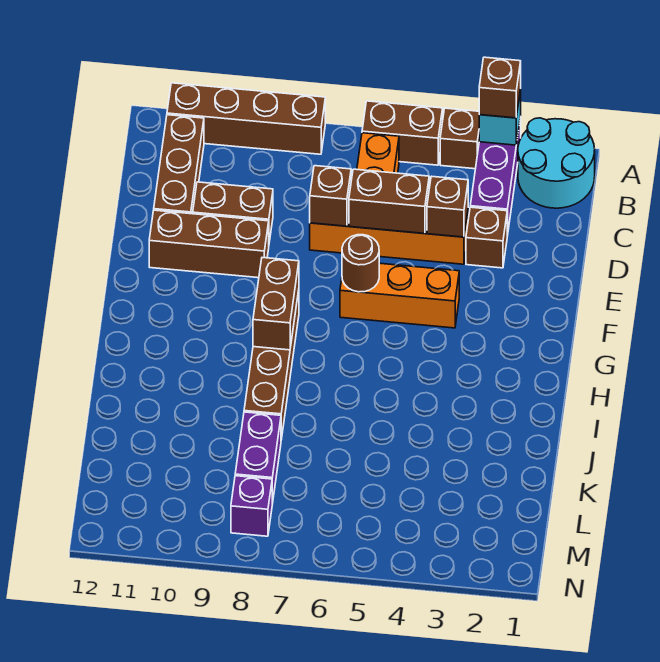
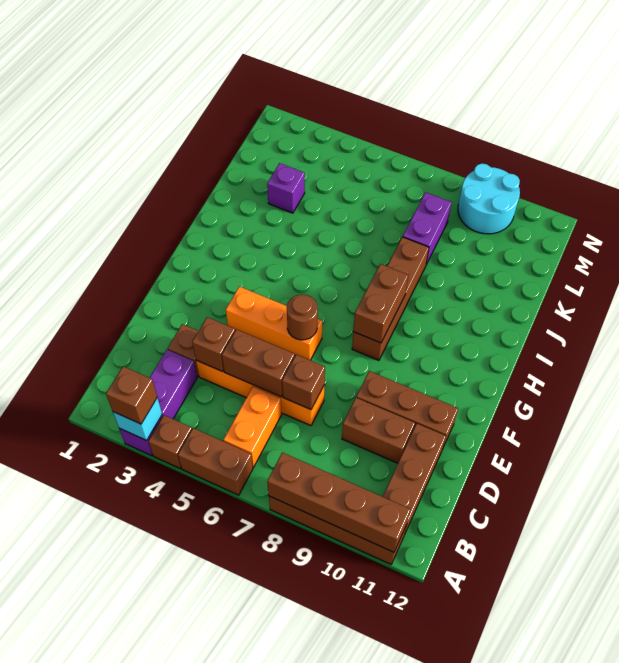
cyan round brick A1:B2 level 1 -> cyan round brick M9:N10 level 1
none -> brown brick A8:A11 level 2
purple brick M8 level 1 -> purple brick K3 level 1

